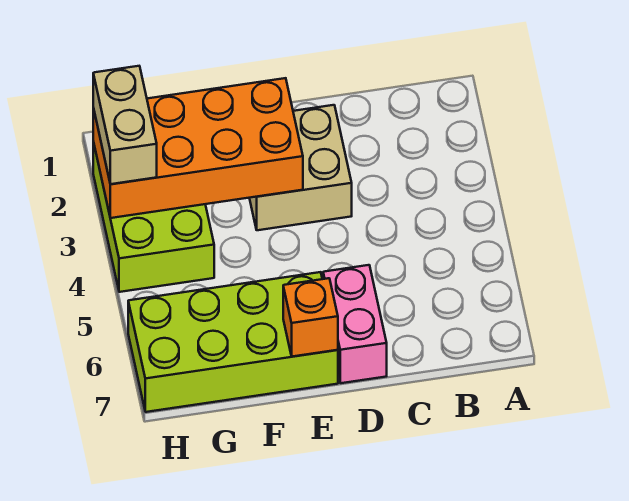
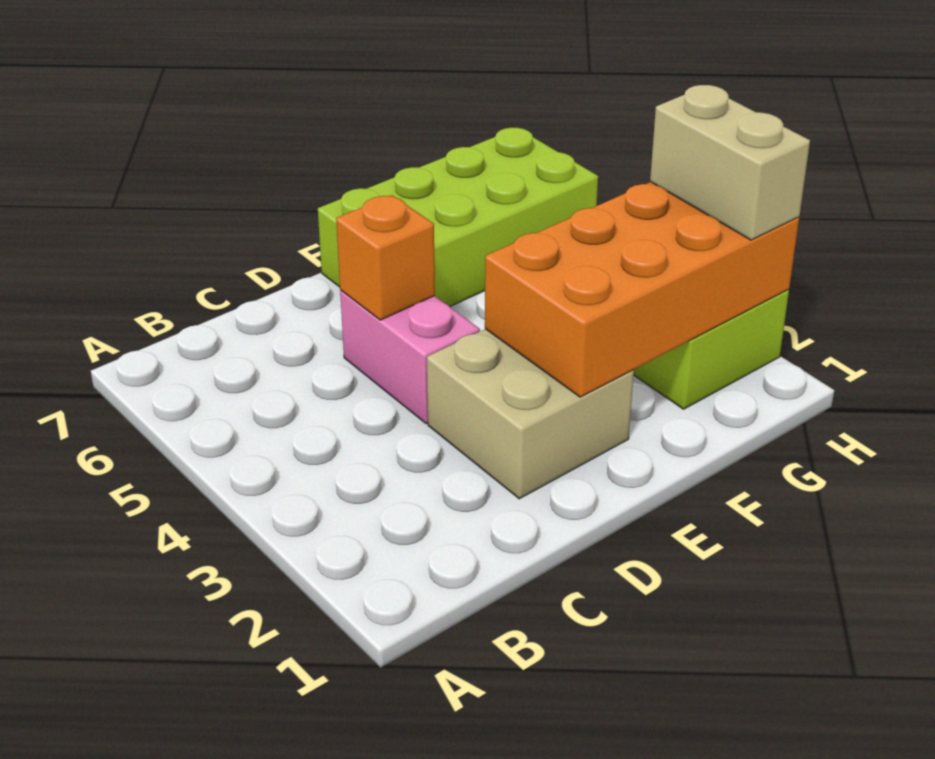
pink brick D6:D7 level 1 -> pink brick D4:D5 level 1
orange brick E7 level 2 -> orange brick D5 level 2

